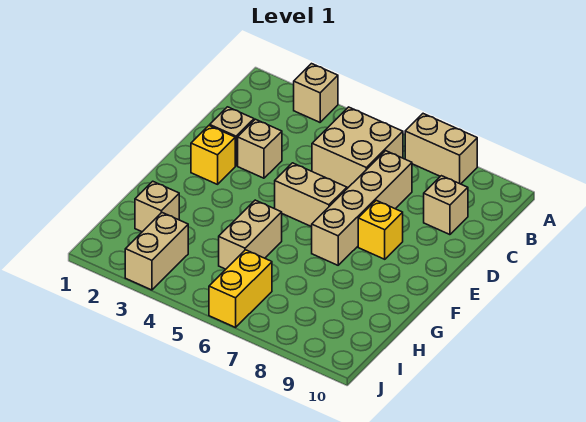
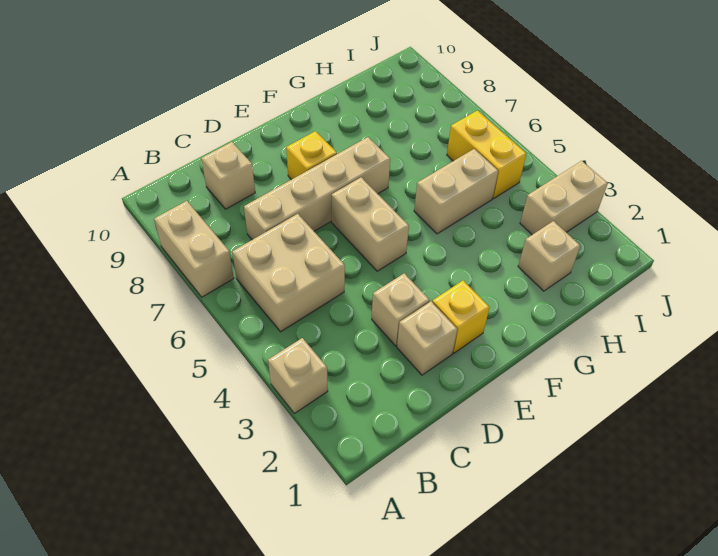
yellow brick I6:J6 level 1 -> yellow brick I5:I6 level 1

